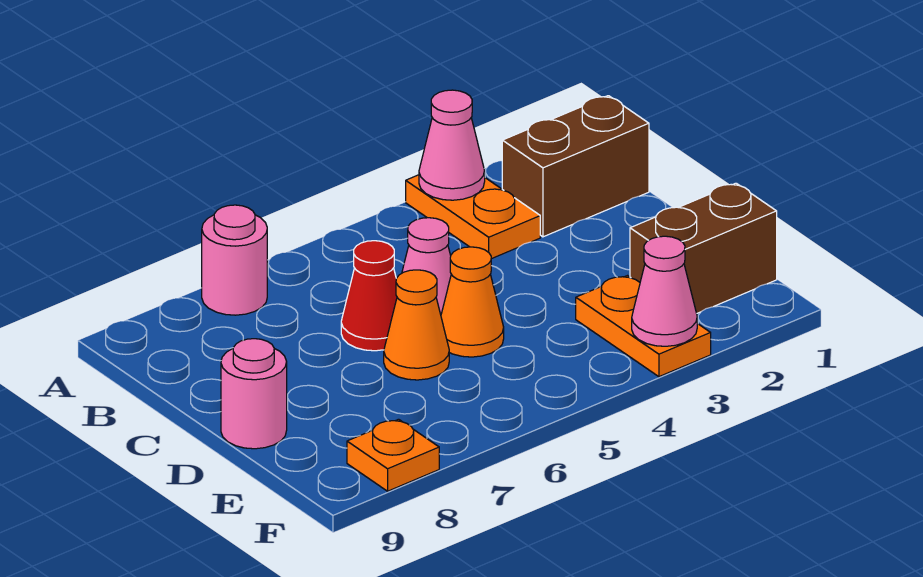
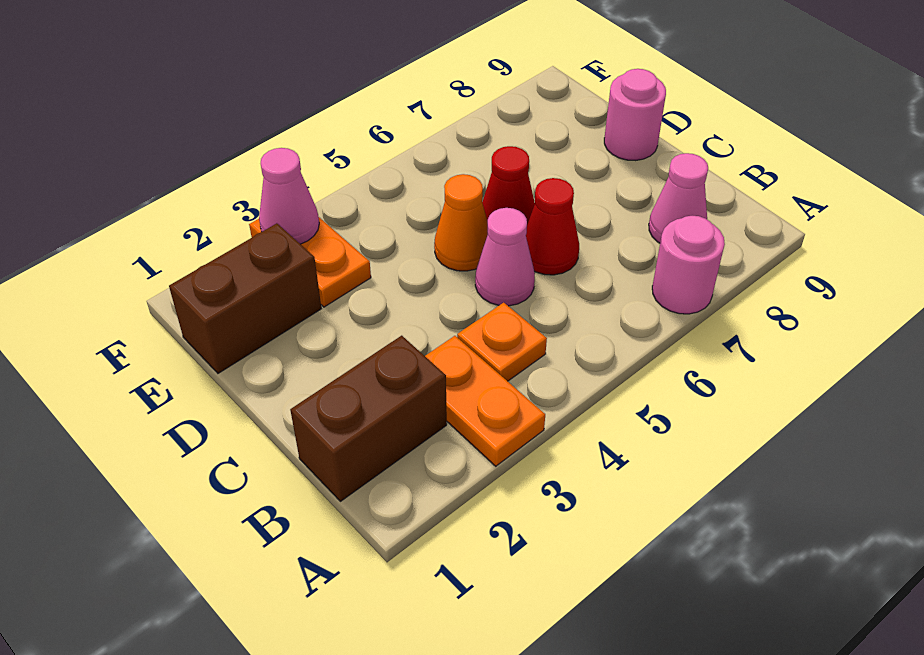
pink cone A3 level 2 -> pink cone B8 level 1
orange cone D6 level 1 -> red cone D6 level 1
orange plate F8 level 1 -> orange plate B4 level 1

